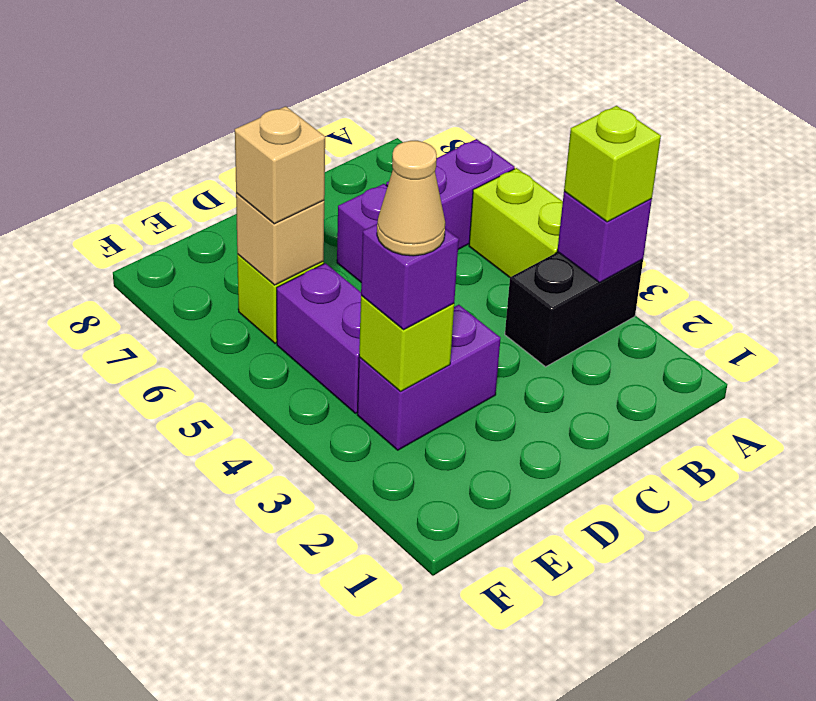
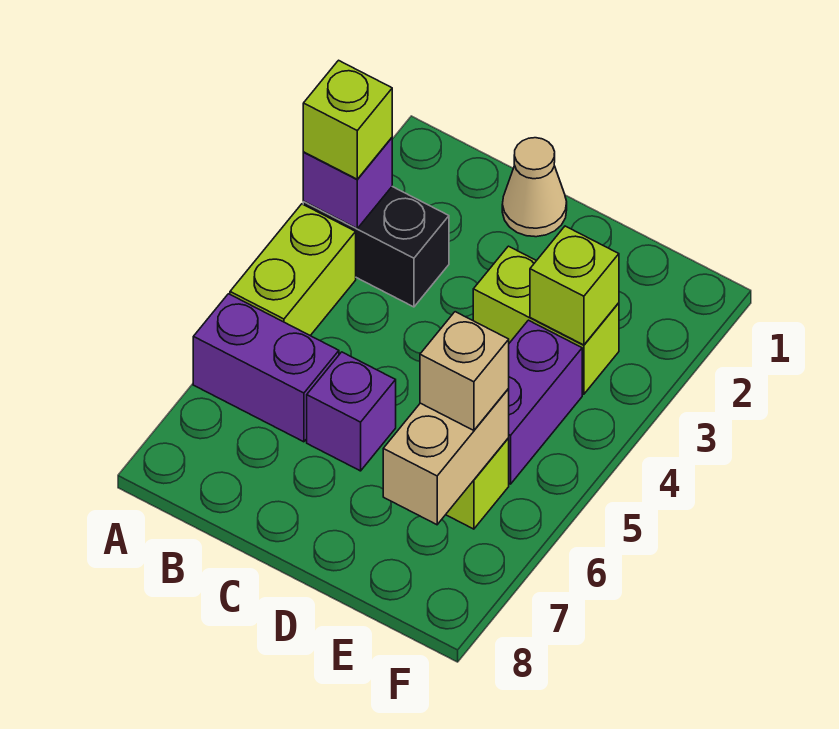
purple brick D3:E3 level 1 -> lime brick D3:E3 level 1
purple brick E3 level 3 -> none
tan cone E3 level 4 -> tan cone C1 level 1
tan brick E6 level 2 -> tan brick E6:E7 level 2

